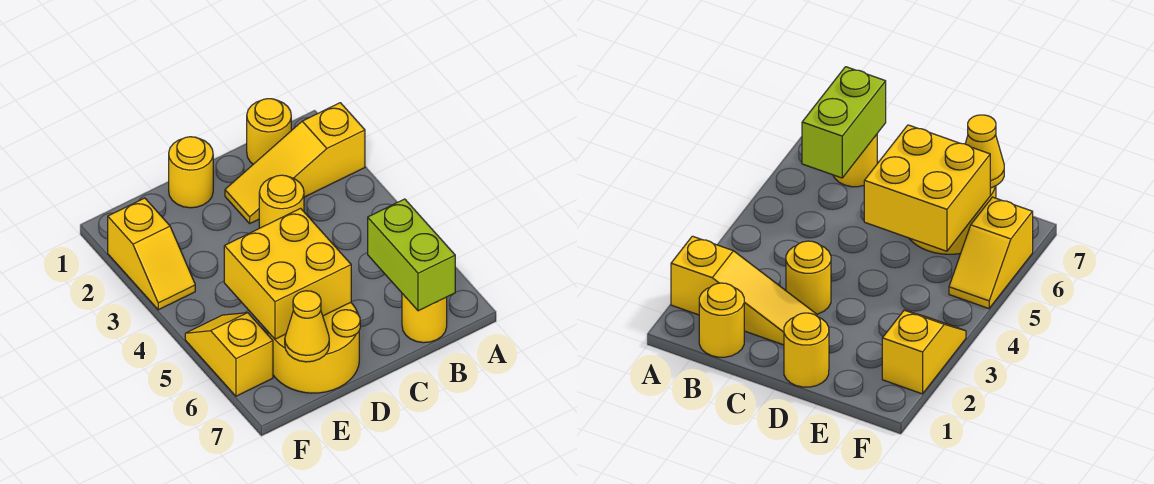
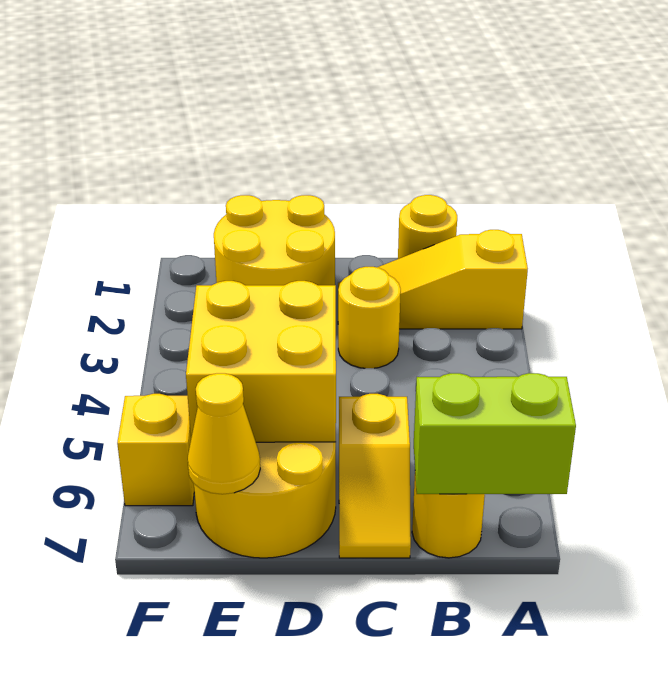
lime brick B6:B7 level 2 -> lime brick A7:B7 level 2
yellow round brick D1 level 1 -> yellow round brick D1:E2 level 1
yellow slope F2:F3 level 1 top 2 -> yellow slope C6:C7 level 1 top 6

